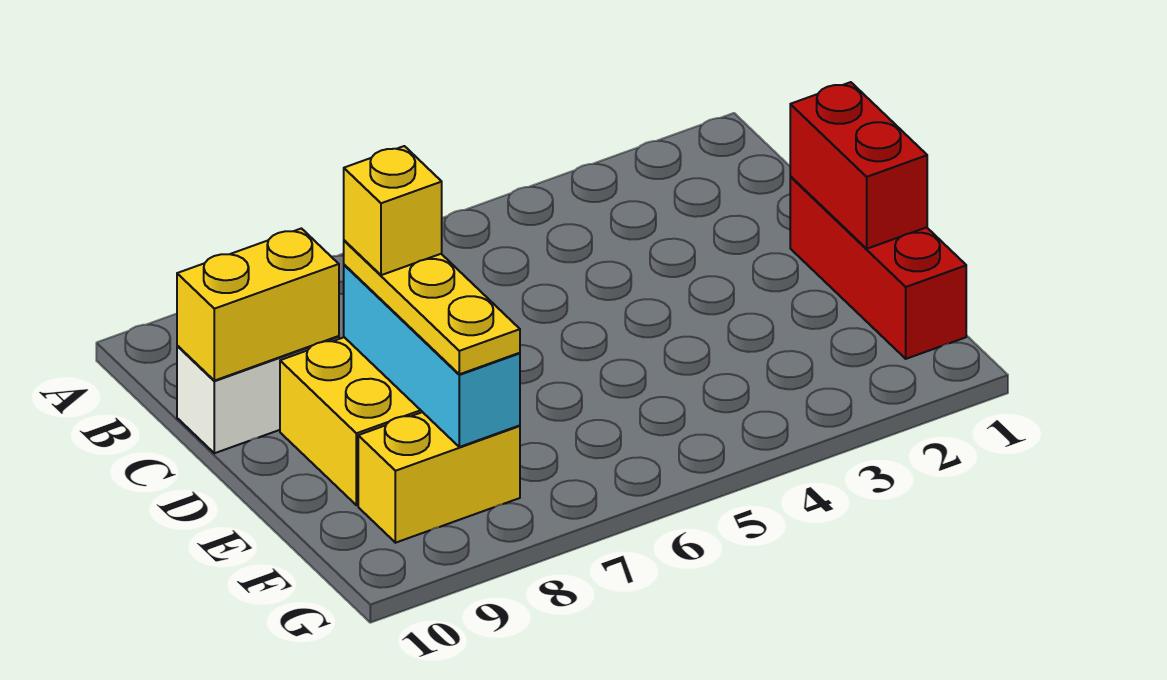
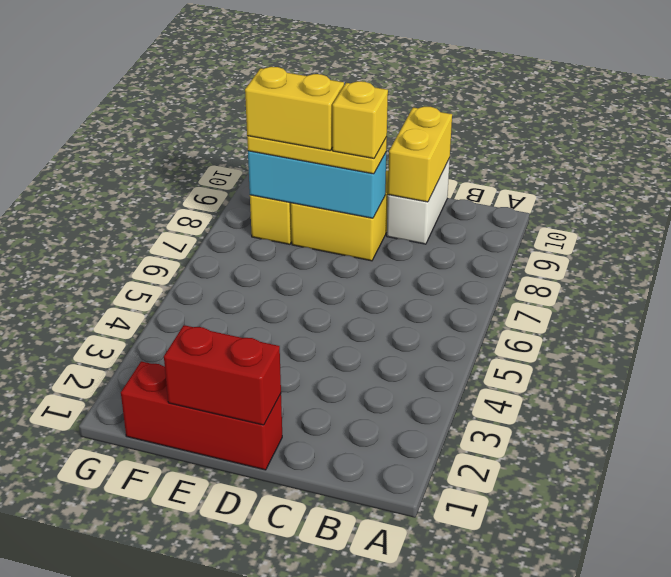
none -> yellow brick E8:F8 level 4

